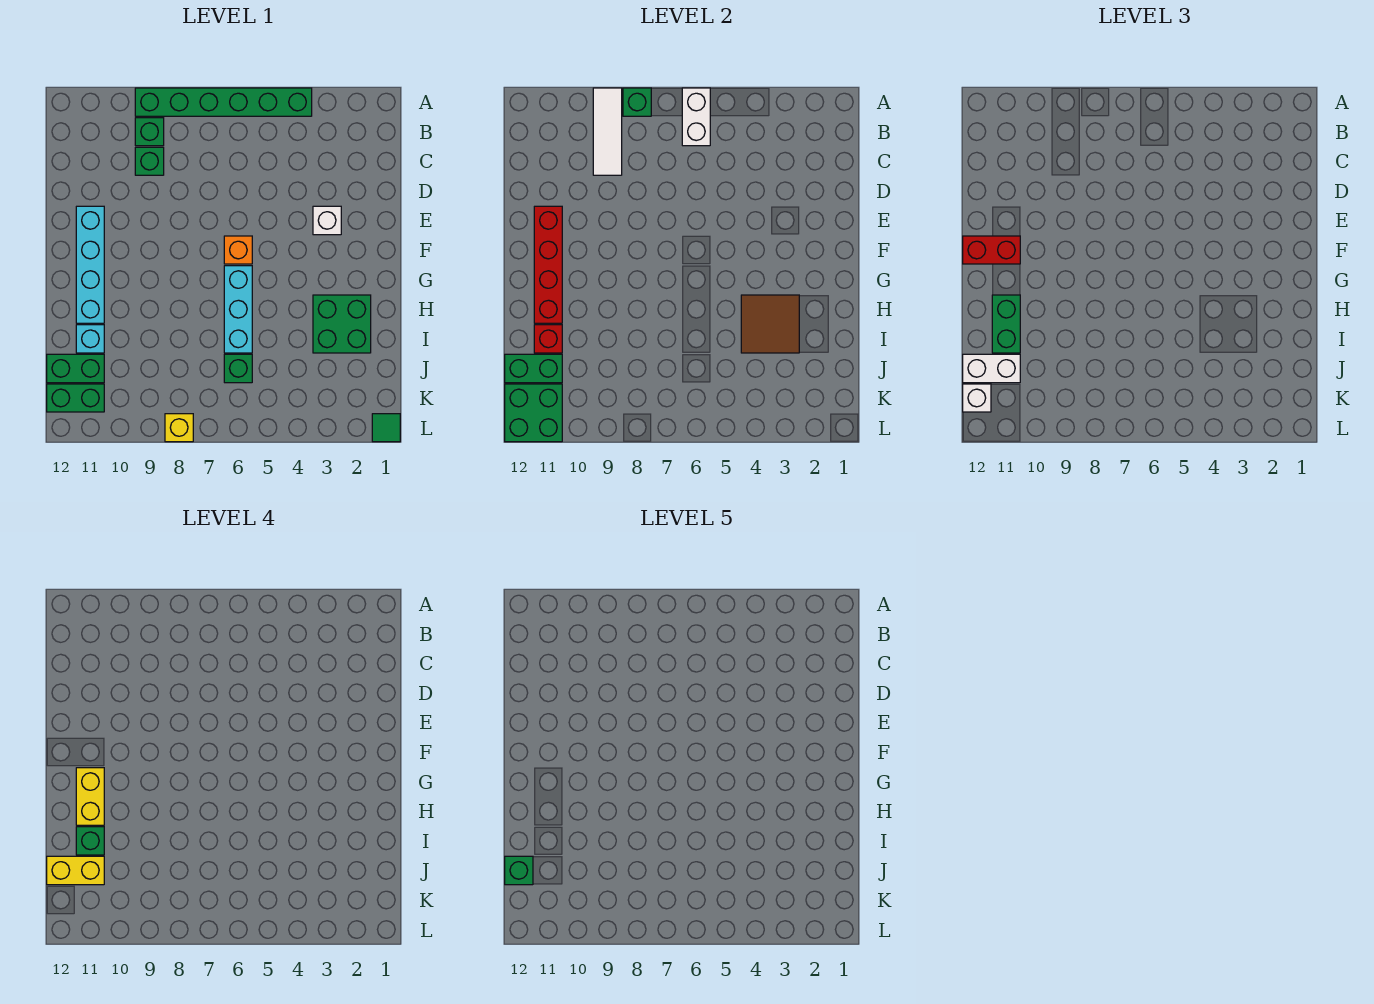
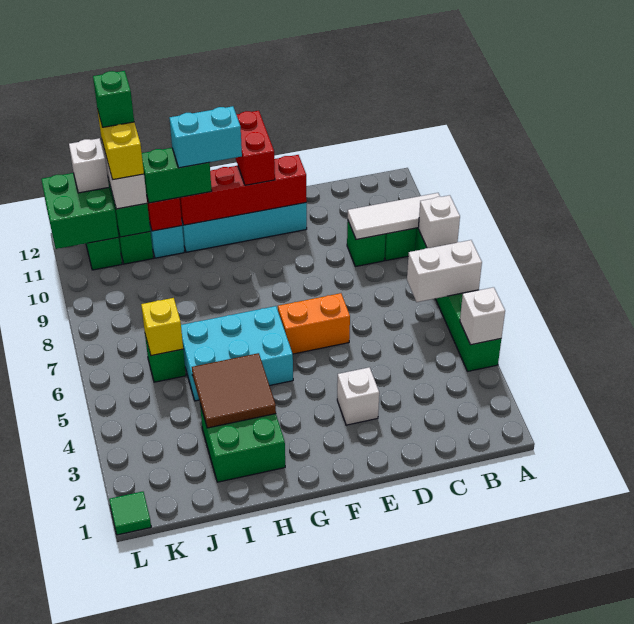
none -> white brick A4 level 2
green brick A8 level 2 -> white brick A8 level 2
orange brick F6 level 1 -> orange brick E6:F6 level 1
cyan brick G6:I6 level 1 -> cyan brick G5:I6 level 1
yellow brick G11:H11 level 4 -> cyan brick G11:H11 level 4
green brick I11 level 4 -> none
yellow brick L8 level 1 -> yellow brick J6 level 2

